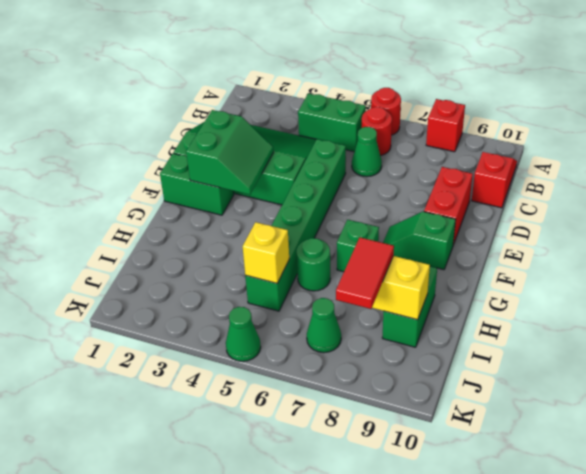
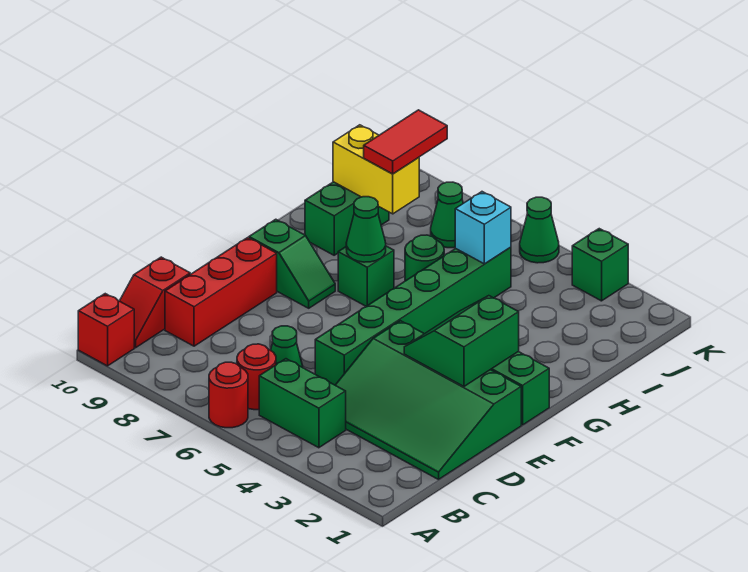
red brick A8 level 1 -> red brick A10 level 1
red brick D9:E9 level 1 -> red brick C9:E9 level 1
none -> green cone G7 level 2
yellow brick I5 level 2 -> cyan brick I5 level 2
none -> green brick K3 level 1

